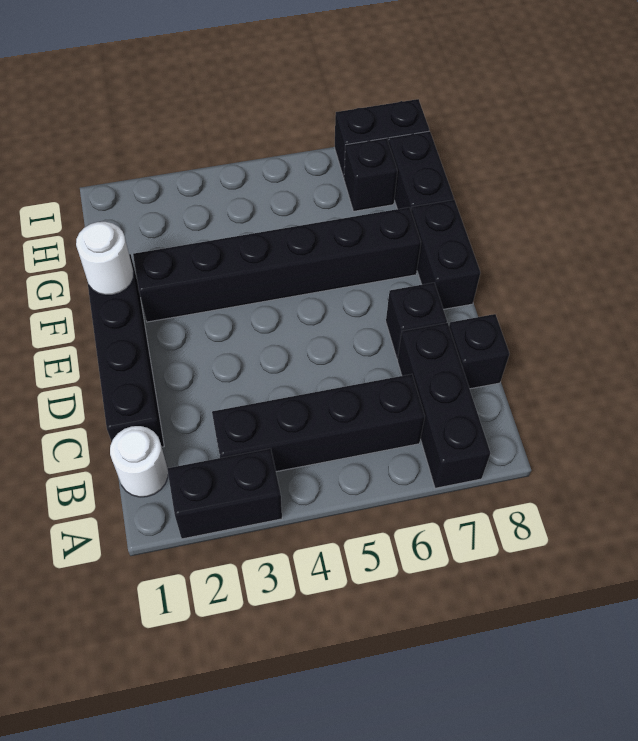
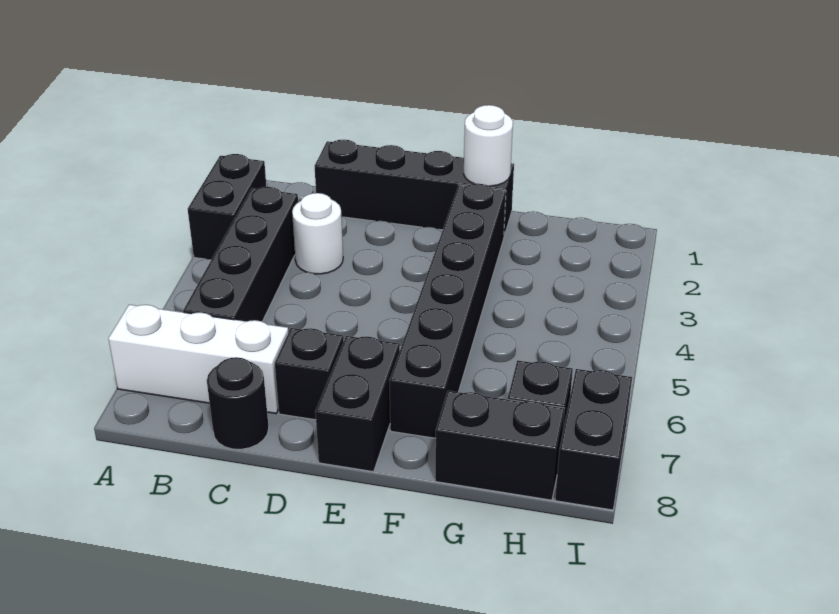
black brick A7:C7 level 1 -> white brick A7:C7 level 1
white round brick B1 level 1 -> white round brick C3 level 1
black brick C8 level 1 -> black round brick C8 level 1
black brick E8:F8 level 1 -> black brick E7:E8 level 1

